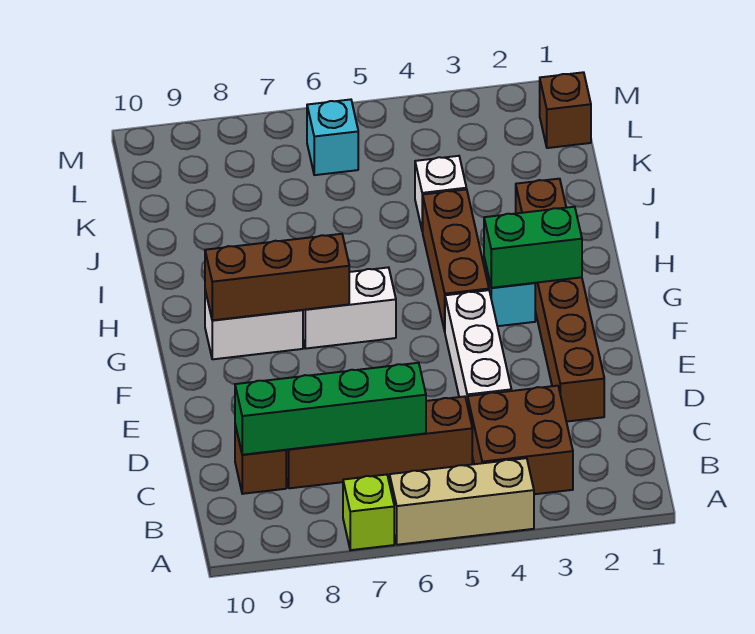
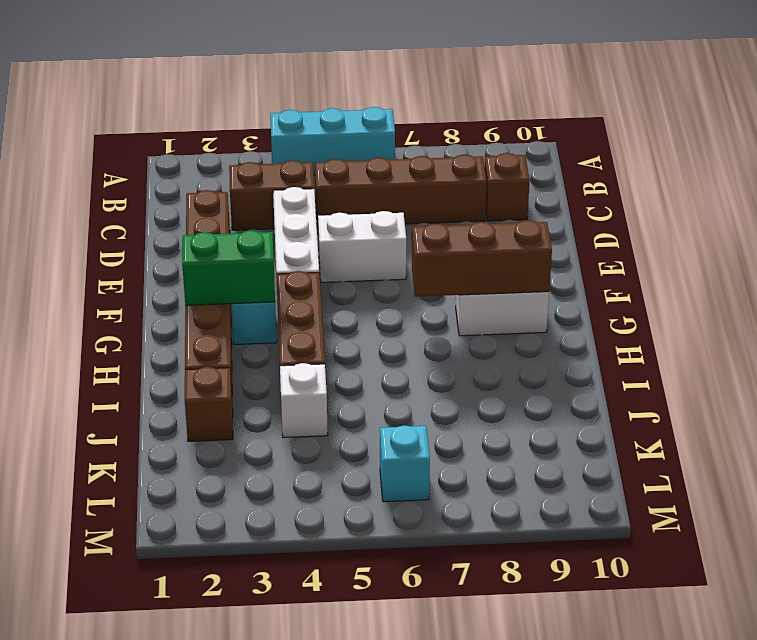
tan brick A4:A6 level 1 -> cyan brick A4:A6 level 1
lime brick A7 level 1 -> none
brown brick B3:C4 level 1 -> brown brick C3:C4 level 1
green brick C6:C9 level 2 -> none
white brick G6:G7 level 1 -> white brick E5:E6 level 1
brown brick L1 level 1 -> brown brick J2 level 1

